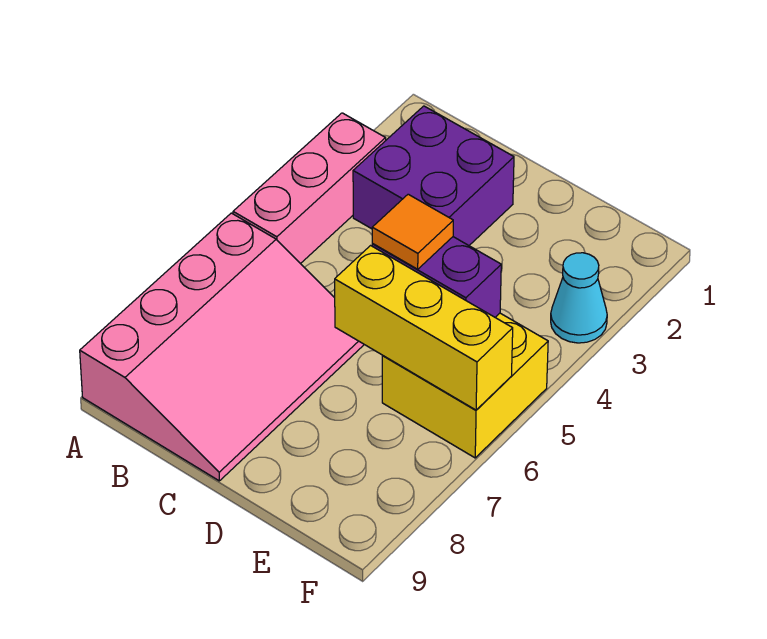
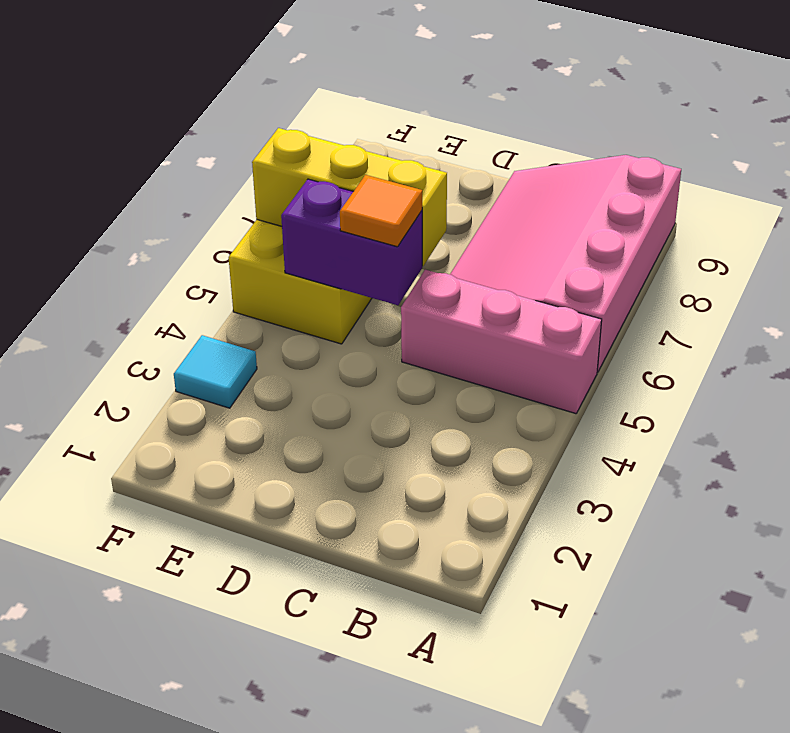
pink brick A3:A5 level 1 -> pink brick A5:C5 level 1
purple brick B2:C3 level 1 -> none
cyan cone F3 level 1 -> cyan tile F3 level 1

